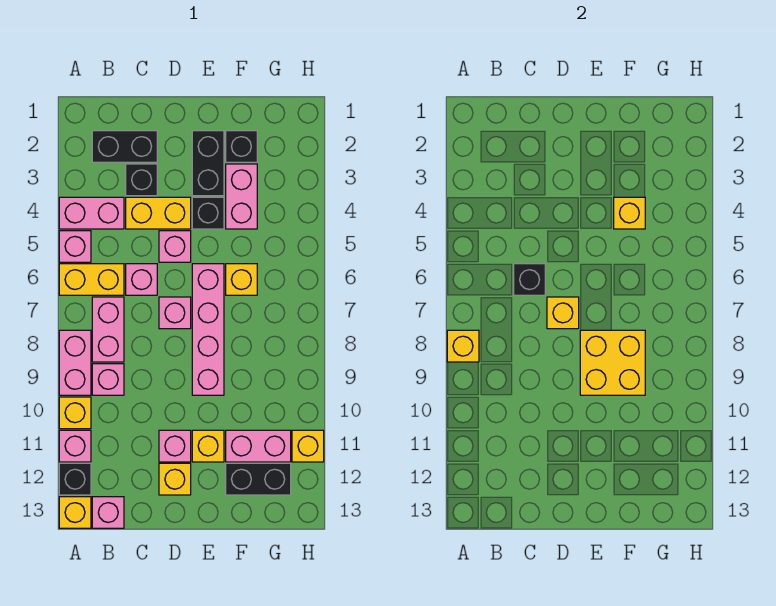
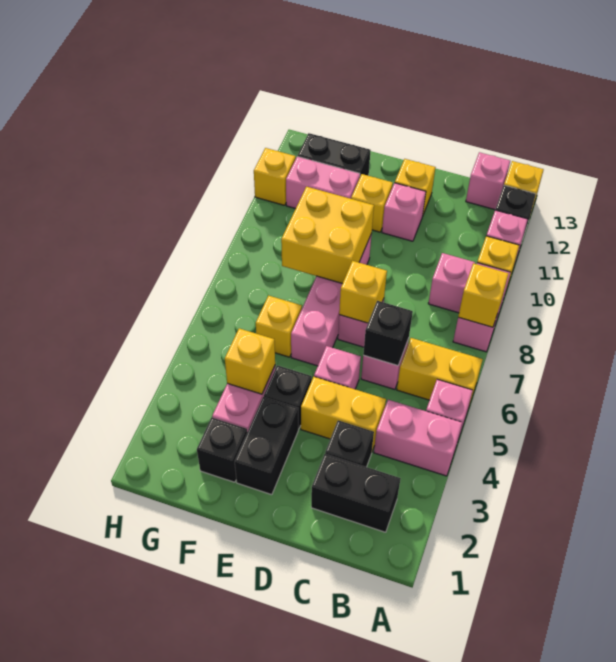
pink brick B7:B8 level 1 -> none

